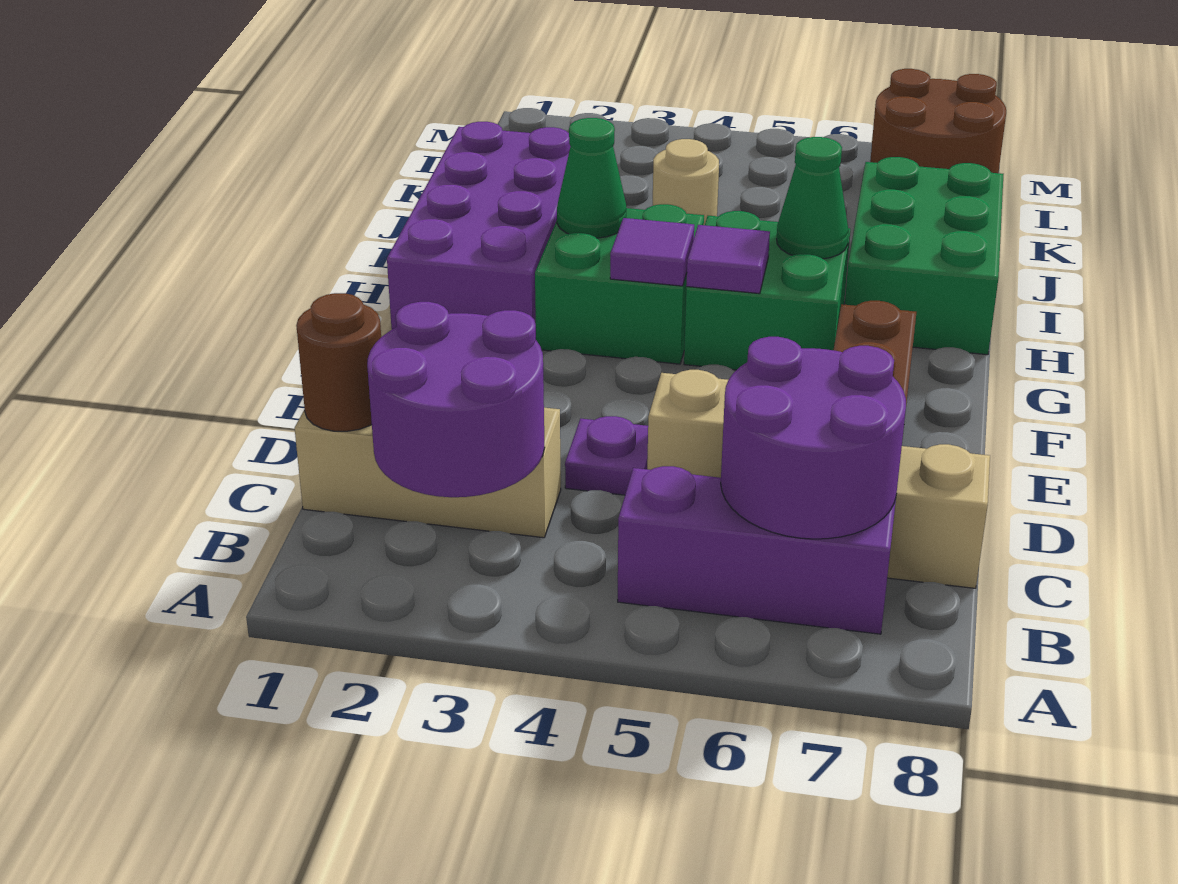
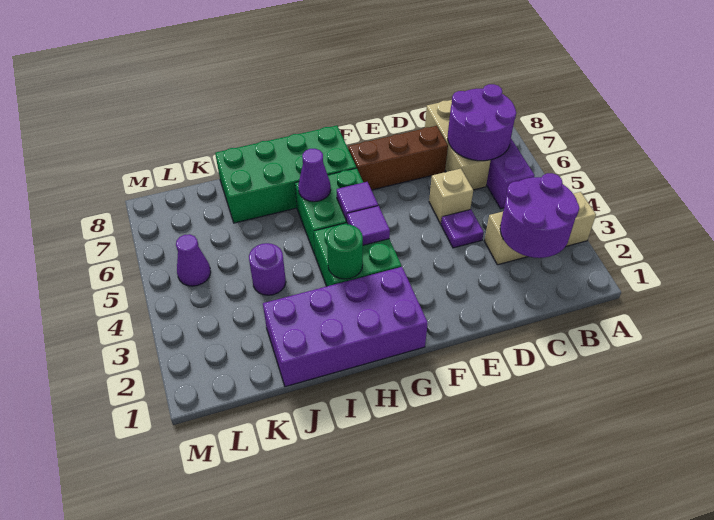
tan brick C1:C3 level 1 -> tan brick A3:C3 level 1
brown round brick C1 level 2 -> none
green cone H3 level 2 -> green round brick H3 level 2
green cone H6 level 2 -> purple cone H6 level 2
green brick H7:J8 level 1 -> green brick G7:J8 level 1
tan round brick J4 level 1 -> purple round brick J4 level 1
none -> purple cone L5 level 1
brown round brick L7:M8 level 1 -> none

